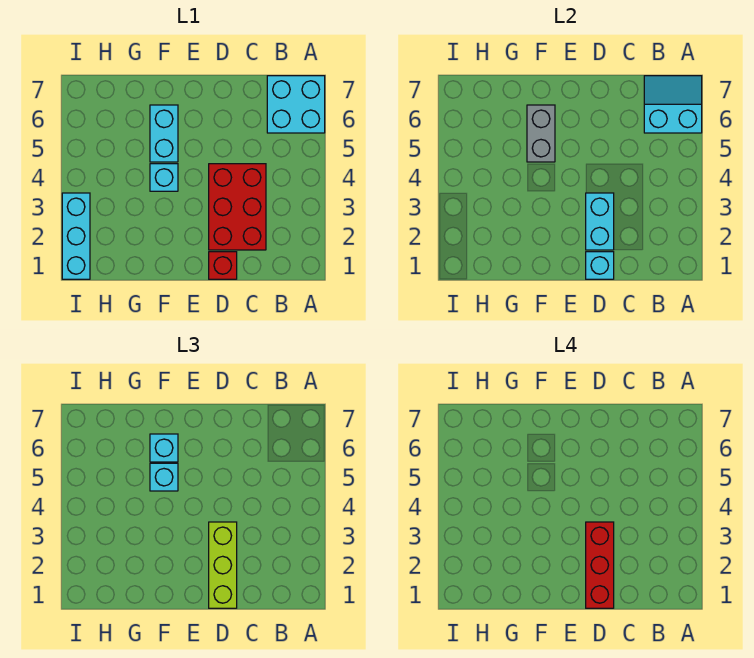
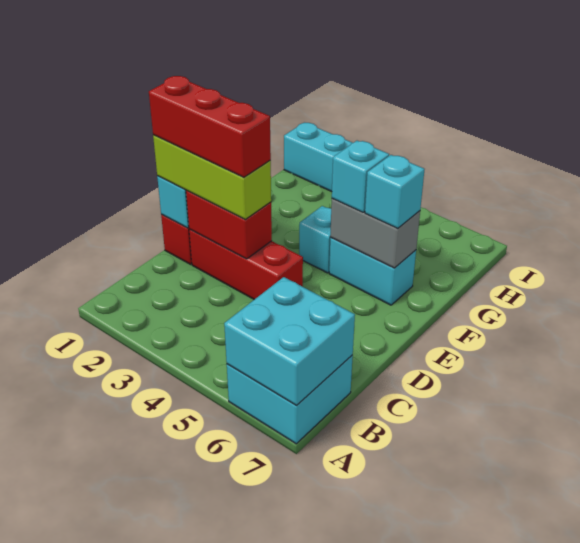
cyan slope A6:B7 level 2 top 6 -> cyan brick A6:B7 level 2
red brick C2:D4 level 1 -> red brick D2:D4 level 1
cyan brick D2:D3 level 2 -> red brick D2:D3 level 2

